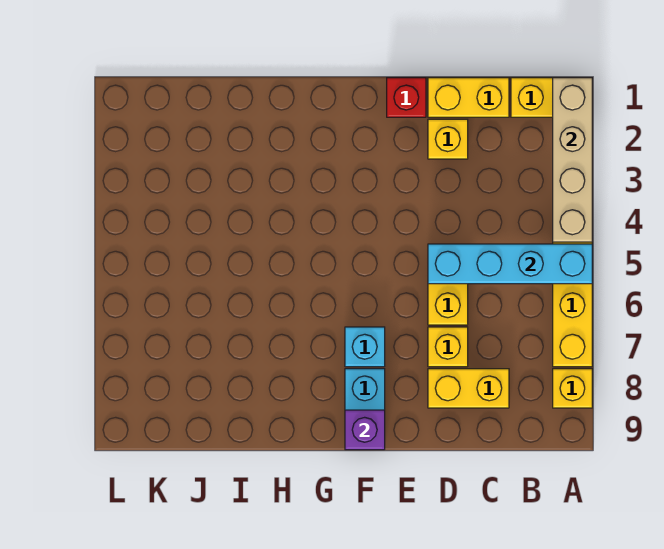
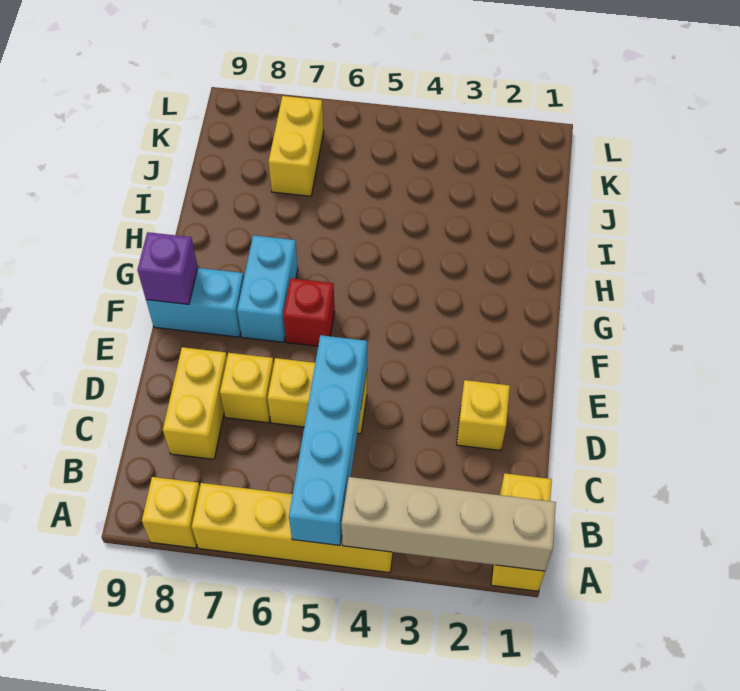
yellow brick C1:D1 level 1 -> yellow brick J7:K7 level 1
red brick E1 level 1 -> red brick F6 level 1
cyan brick F7 level 1 -> cyan brick F7:G7 level 1

